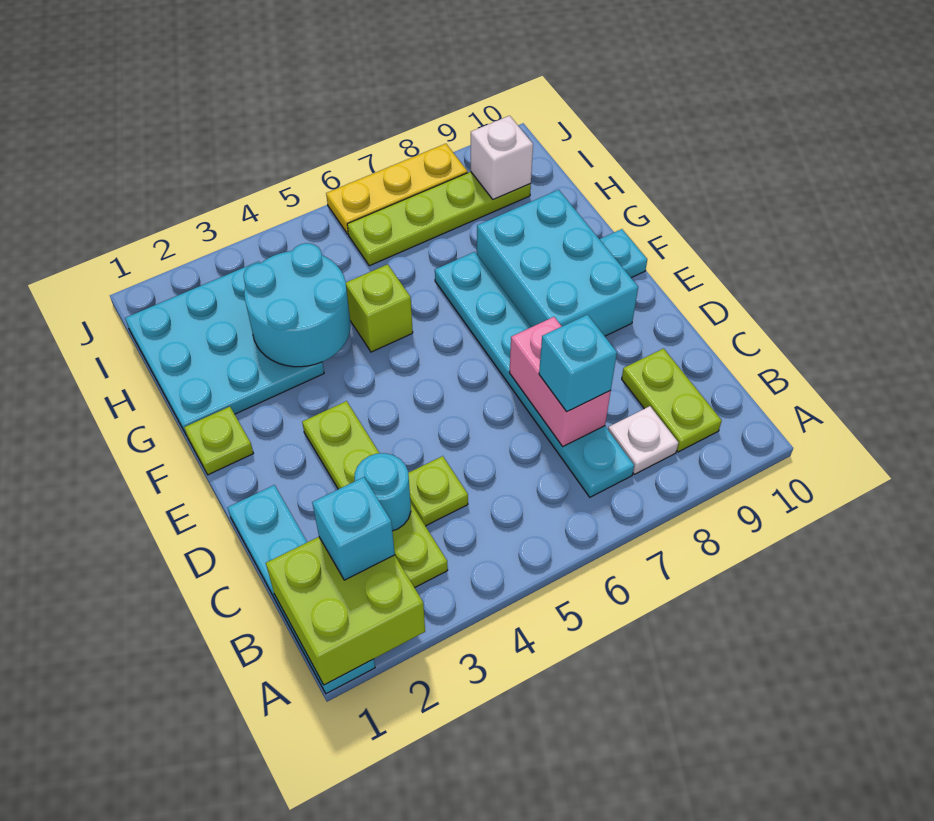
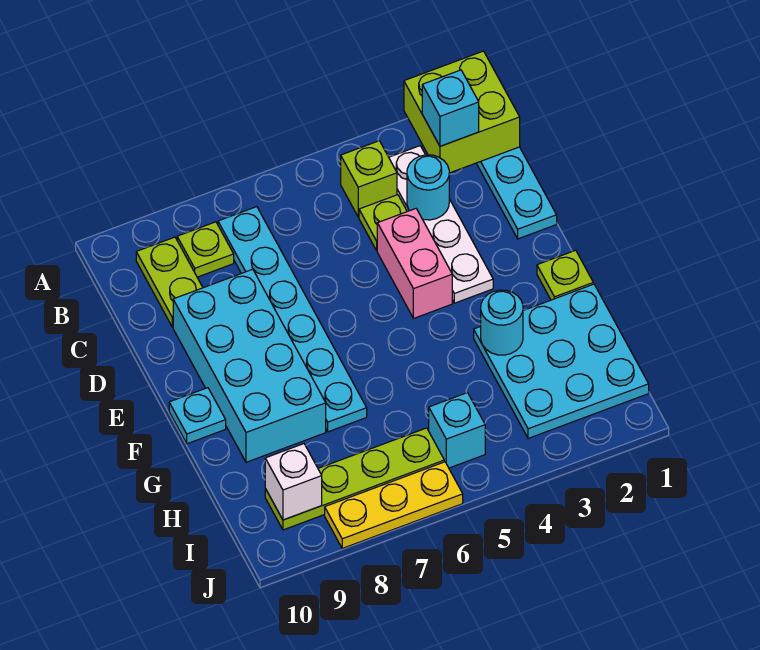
lime plate B3:E3 level 1 -> white plate B3:E3 level 1
white plate B8 level 1 -> lime plate B8 level 1
pink brick C7:D7 level 2 -> pink brick D4:E4 level 1
cyan brick C7 level 3 -> cyan brick I5 level 1
cyan brick E8:G9 level 1 -> cyan brick D8:G9 level 1
cyan round brick G3:H4 level 2 -> cyan round brick G3 level 2
lime brick G5 level 1 -> lime brick B4 level 1

